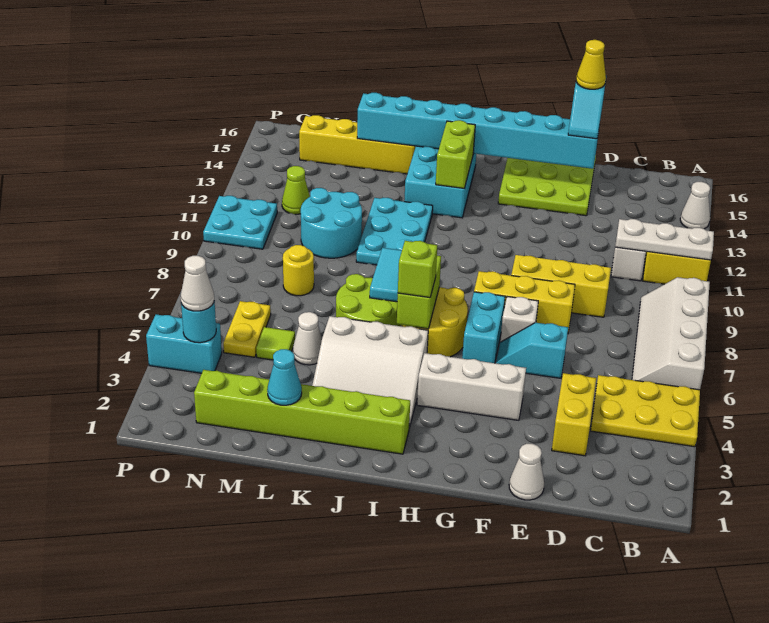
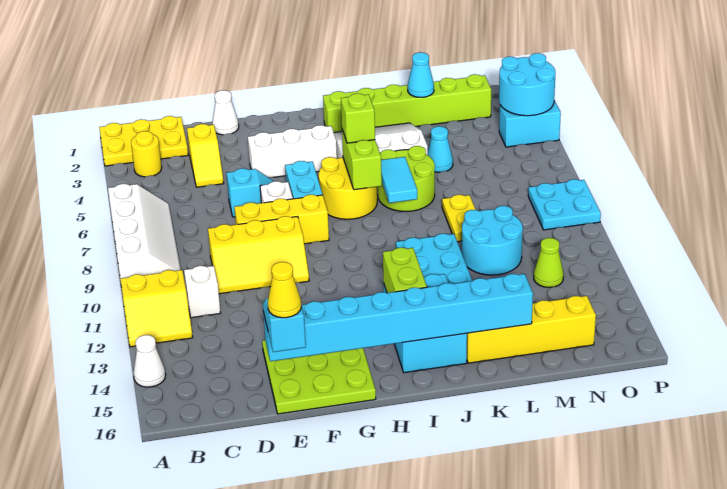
yellow plate A4:C5 level 1 -> yellow plate A1:C2 level 1
white plate A11:C11 level 2 -> none
yellow brick D3:D4 level 1 -> yellow slope D3:D4 level 1 top 3
white cone L5 level 1 -> cyan cone L5 level 1
lime tile M5 level 1 -> none
yellow round brick M8 level 1 -> yellow round brick B3 level 1
yellow plate N5:N6 level 1 -> yellow plate L8:L9 level 1
cyan round brick O4 level 2 -> cyan round brick O3:P4 level 2
white cone O4 level 3 -> none
cyan plate O10:P11 level 1 -> cyan plate O8:P9 level 1

